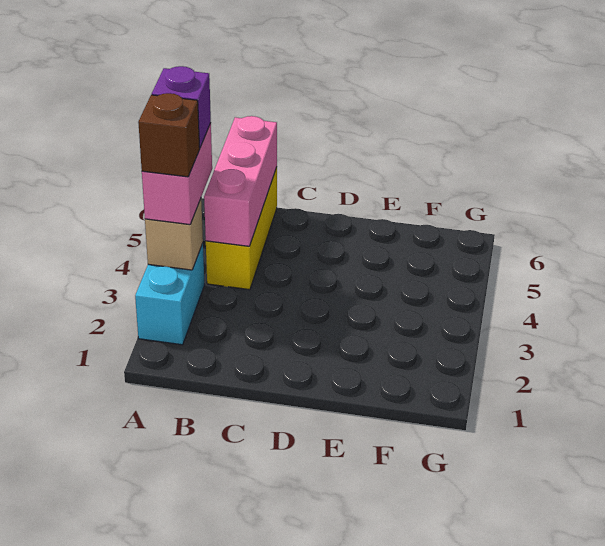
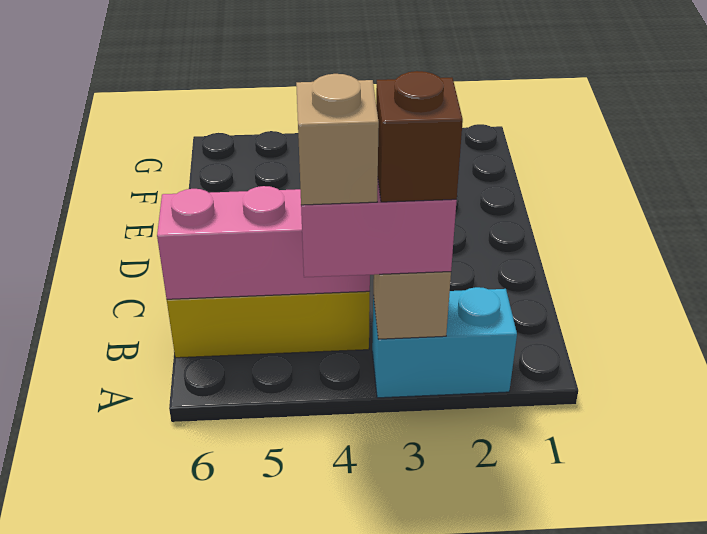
purple brick A4 level 4 -> tan brick A4 level 4

